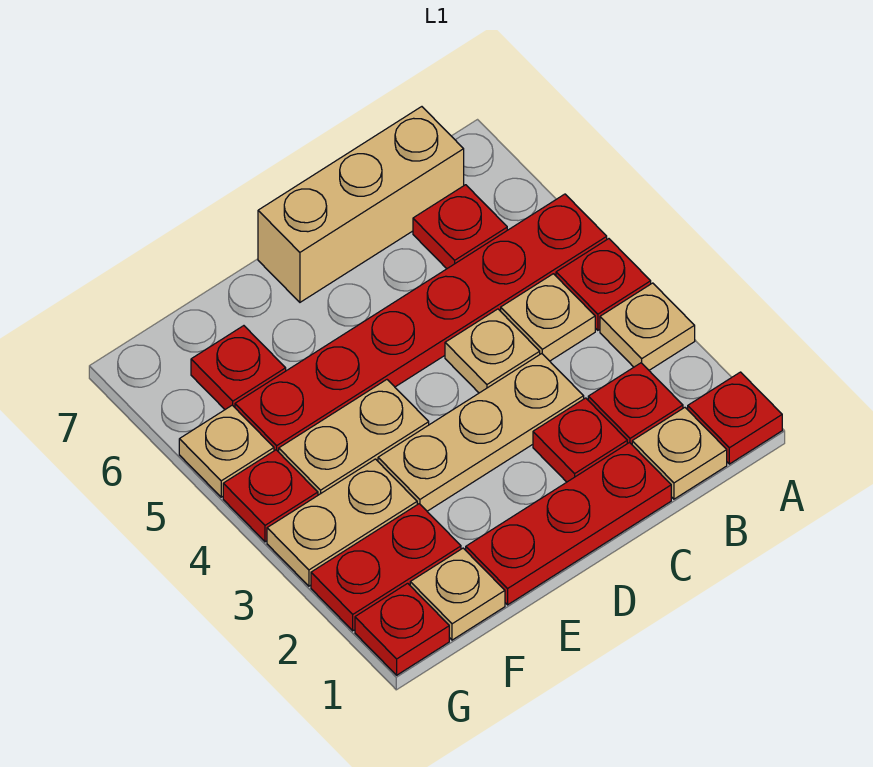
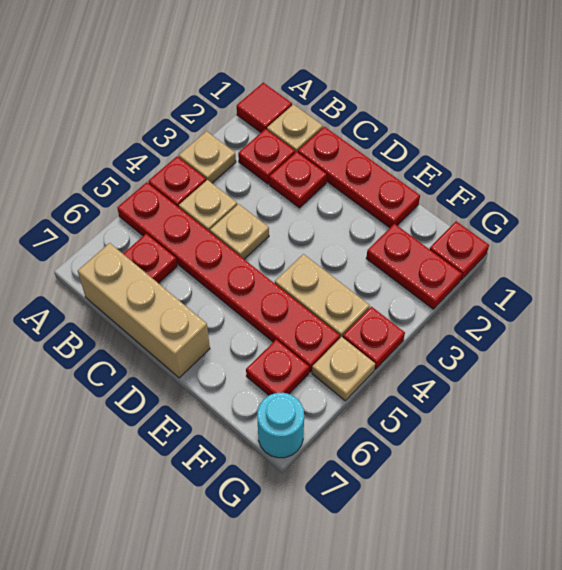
red plate A1 level 1 -> red tile A1 level 1
tan plate C3:E3 level 1 -> none
tan plate F1 level 1 -> none
tan plate F3:G3 level 1 -> none
none -> cyan round brick G7 level 1

